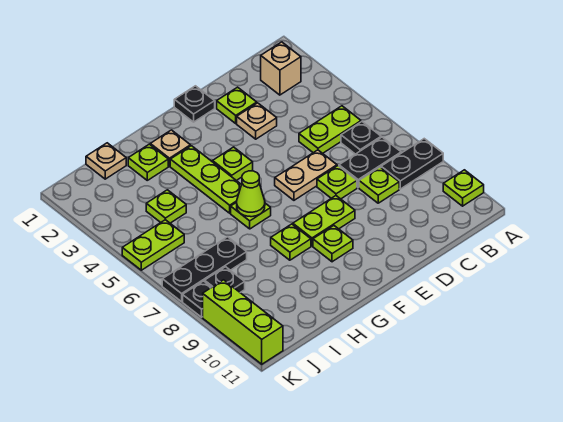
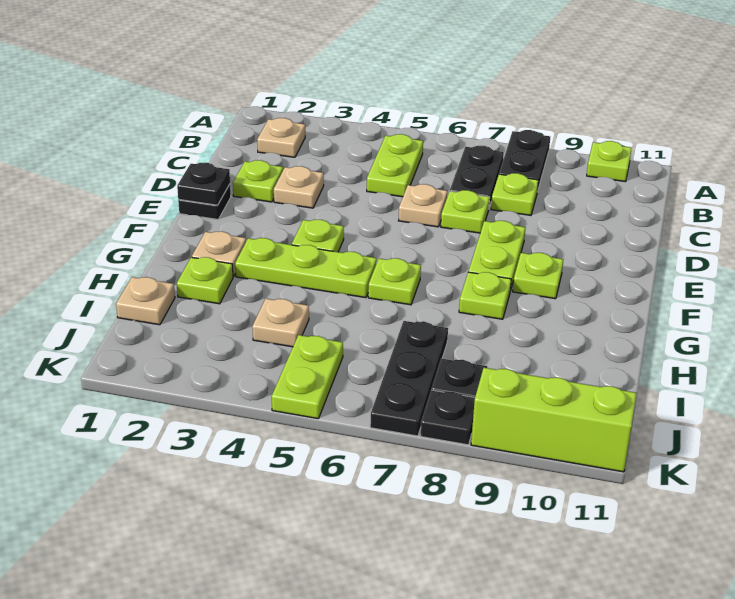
tan brick B2 level 1 -> tan plate B2 level 1
black plate B6 level 1 -> black plate E1 level 2
tan plate D6:E6 level 1 -> tan plate D6 level 1
lime cone G6 level 2 -> none
lime plate I4 level 1 -> tan plate I4 level 1

